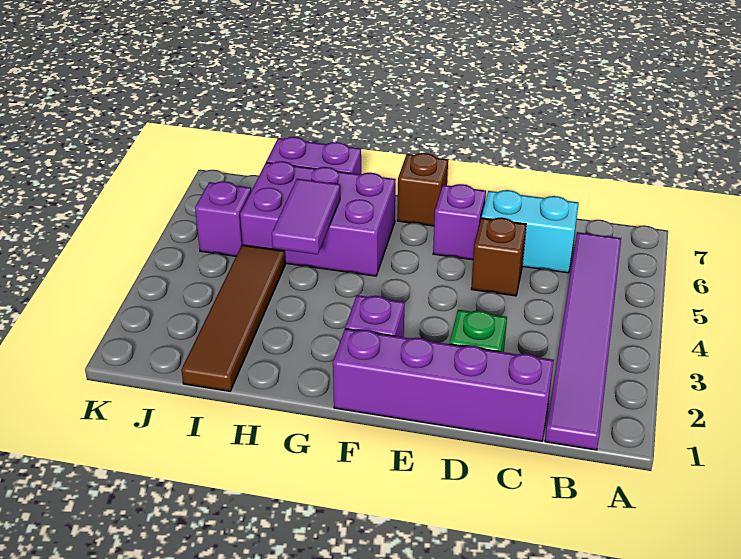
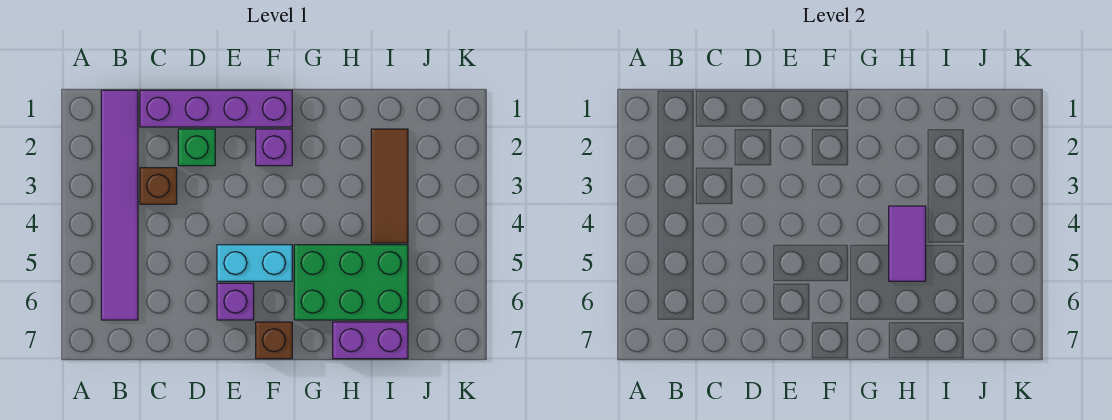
cyan brick C6:D6 level 1 -> cyan brick E5:F5 level 1
brown brick D5 level 1 -> brown brick C3 level 1
purple brick G5:I6 level 1 -> green brick G5:I6 level 1
brown tile I1:I4 level 1 -> brown tile I2:I4 level 1
purple brick J5 level 1 -> none

